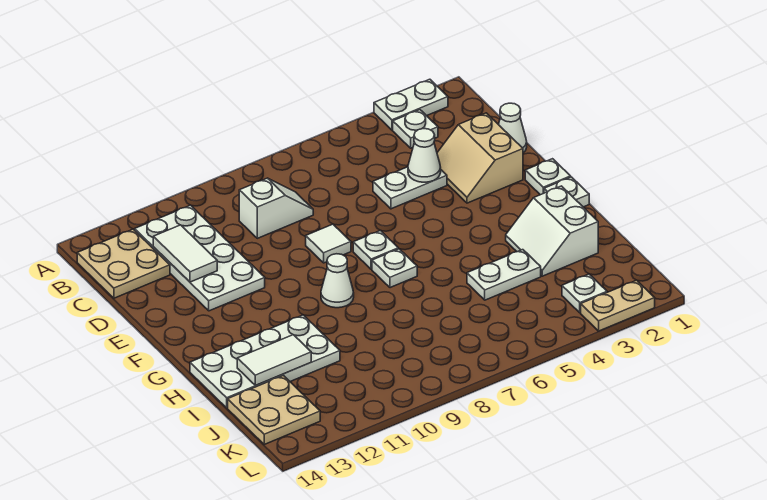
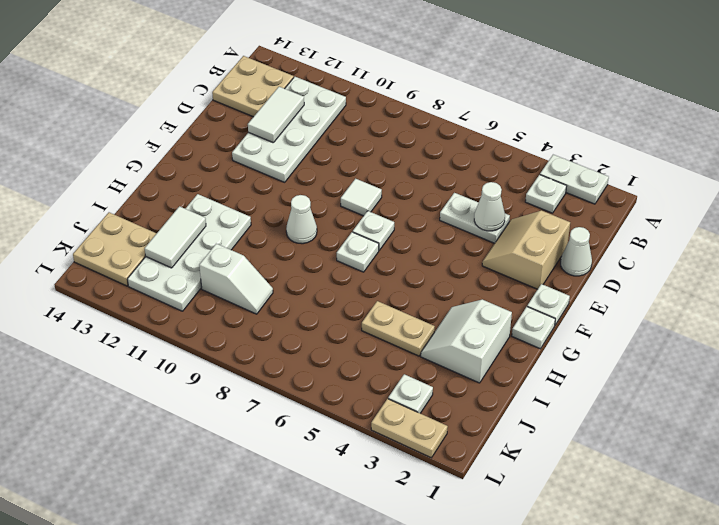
white slope C8:C9 level 1 top 9 -> white slope J9:J10 level 1 top 10
white plate H11:I14 level 1 -> white plate H11:K12 level 1
white plate I4:I5 level 1 -> tan plate I4:I5 level 1
white tile I12:I13 level 2 -> white tile I12:J12 level 2

